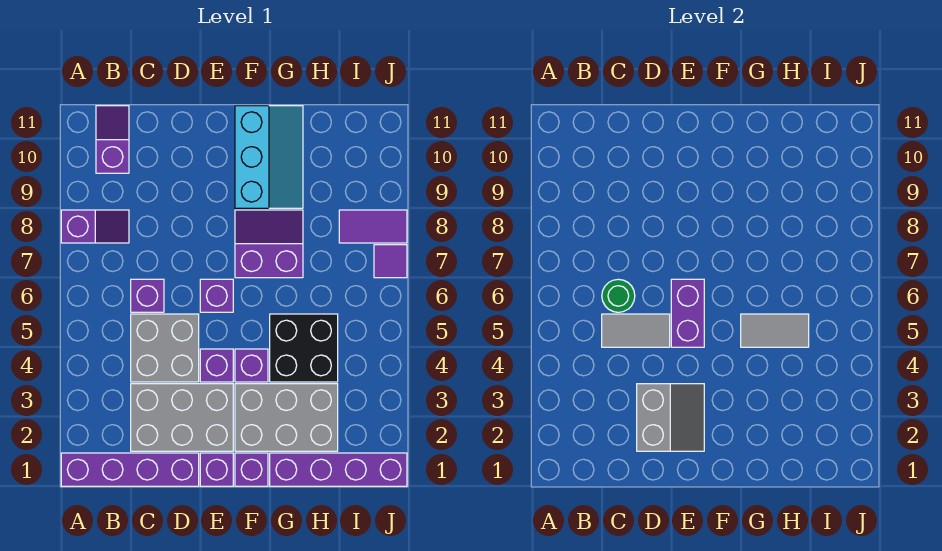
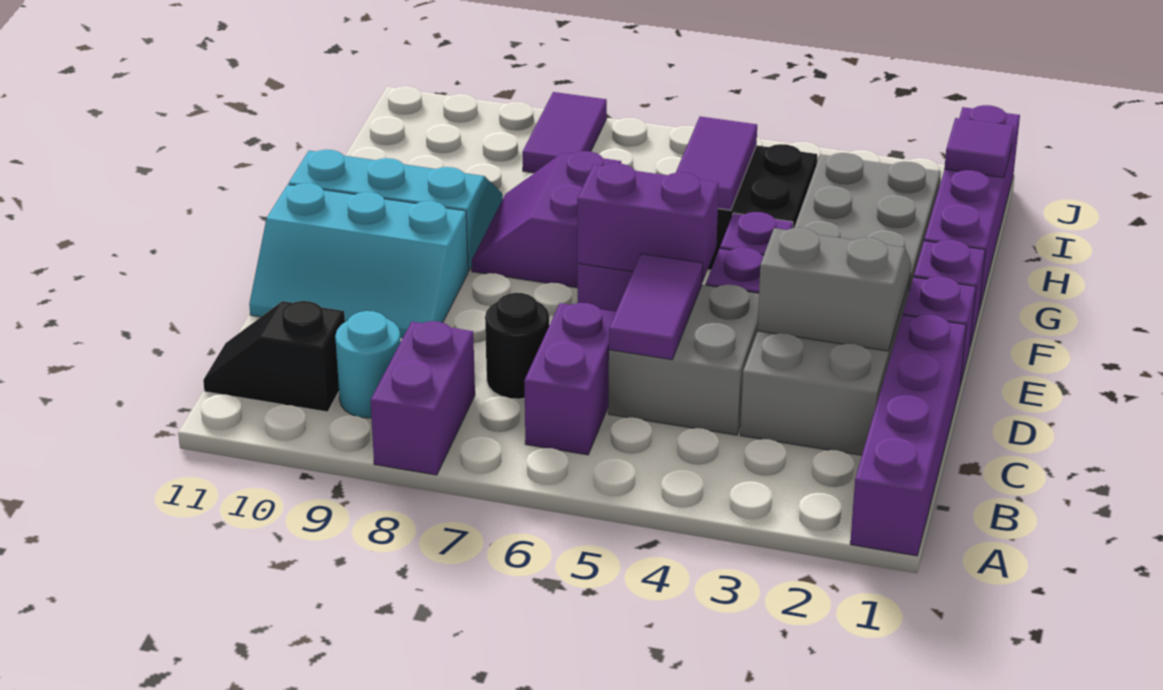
purple slope A8:B8 level 1 top A -> purple brick A8:B8 level 1
none -> cyan round brick B9 level 1
purple slope B10:B11 level 1 top 10 -> black slope B10:B11 level 1 top 10
grey tile C5:D5 level 2 -> purple tile C5:D5 level 2
purple brick C6 level 1 -> purple brick B6:C6 level 1
green round brick C6 level 2 -> none
none -> black round brick C7 level 1
none -> cyan slope D9:E11 level 1 top E
grey tile G5:H5 level 2 -> purple tile G5:H5 level 2
purple tile J7 level 1 -> purple tile I1 level 2

